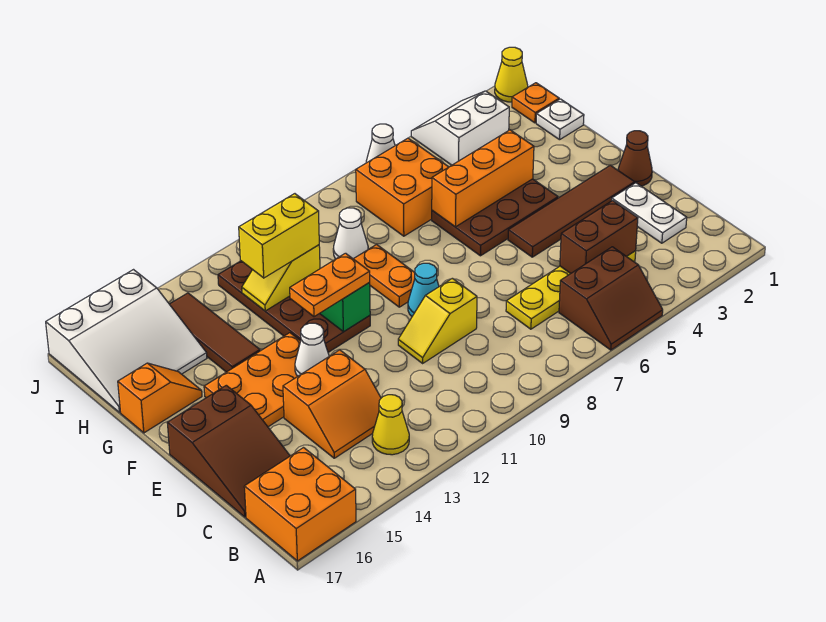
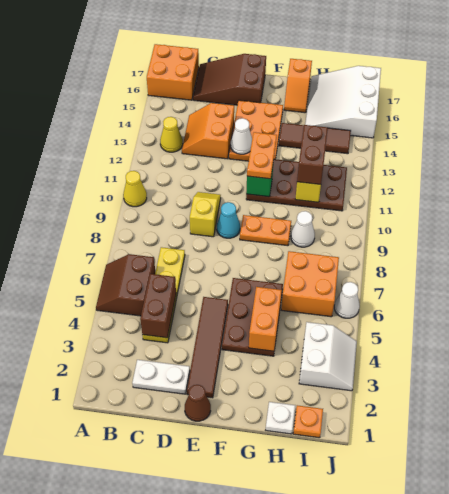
orange brick G4:G6 level 2 -> orange brick G4:G5 level 2
yellow brick H11:H12 level 3 -> brown brick H11:H12 level 3
yellow cone J1 level 1 -> yellow cone A10 level 1

